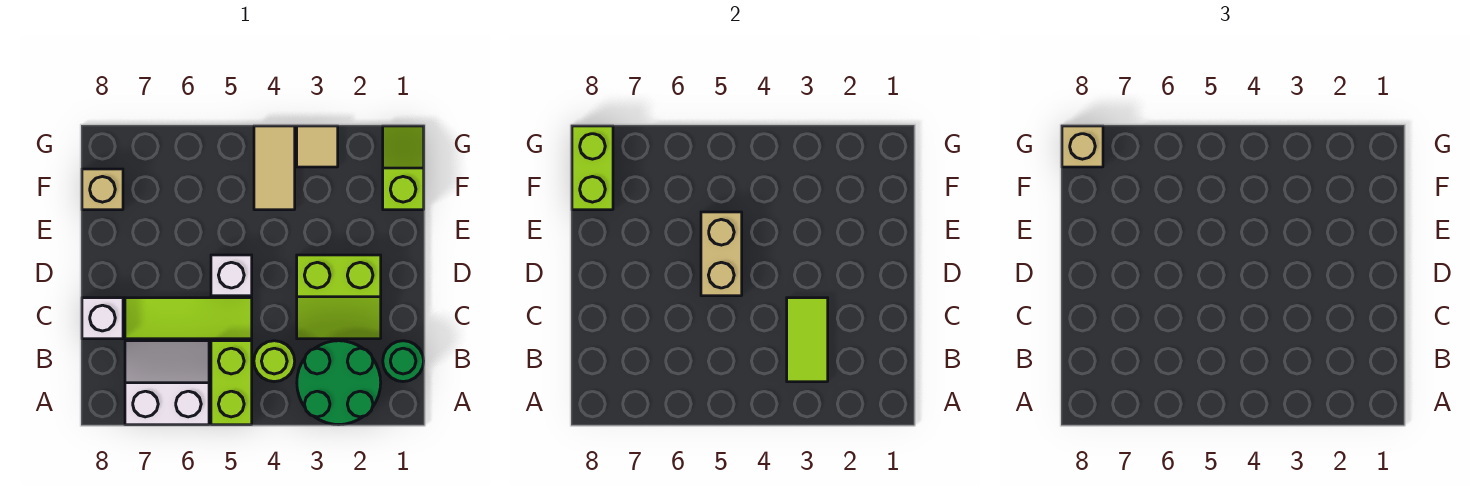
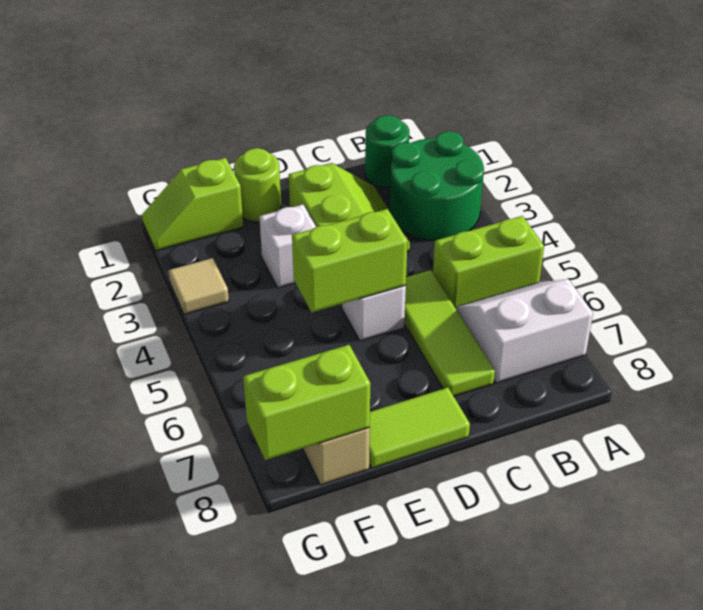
white slope A6:B7 level 1 top A -> white slope A6:B7 level 1 top 7
lime tile B3:C3 level 2 -> lime tile D8:E8 level 1
lime round brick B4 level 1 -> lime round brick E1 level 1
white brick C8 level 1 -> white brick E3 level 1
tan brick D5:E5 level 2 -> lime brick D5:E5 level 2
tan tile F4:G4 level 1 -> none
tan brick G8 level 3 -> none

